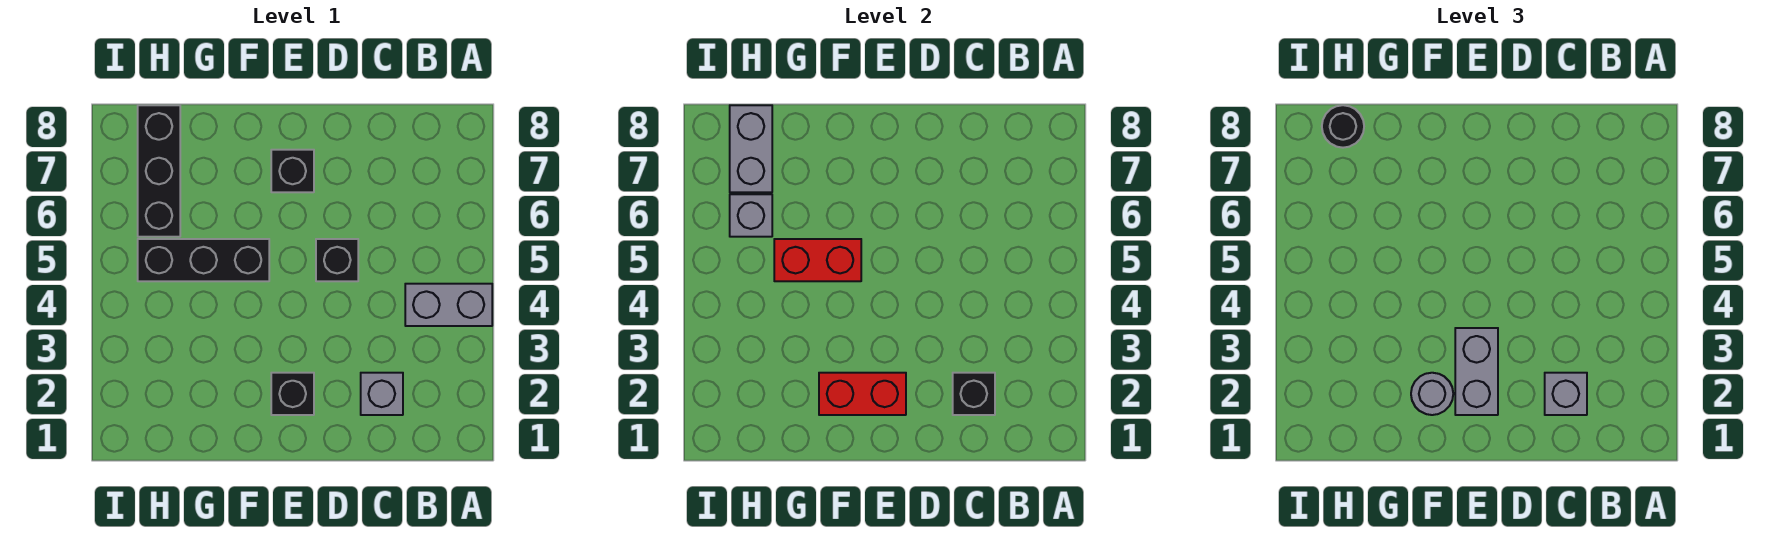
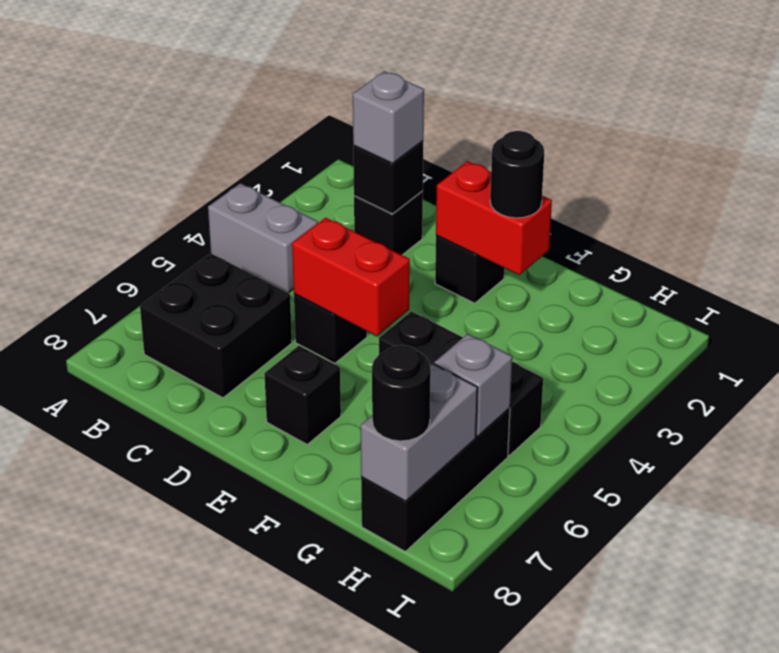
none -> black brick B6:C7 level 1
grey brick C2 level 1 -> black brick C2 level 1
grey brick E2:E3 level 3 -> none
grey round brick F2 level 3 -> black round brick F2 level 3
red brick F5:G5 level 2 -> red brick D5:E5 level 2

